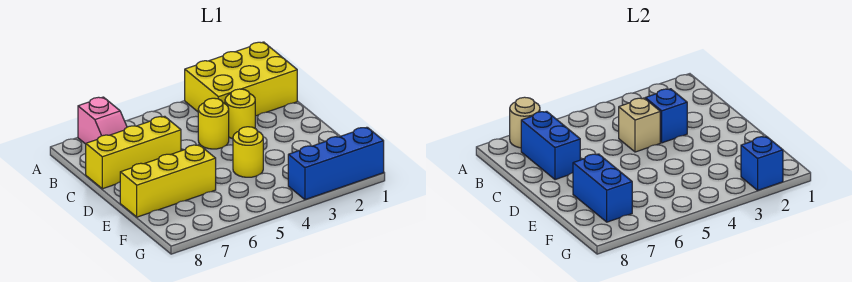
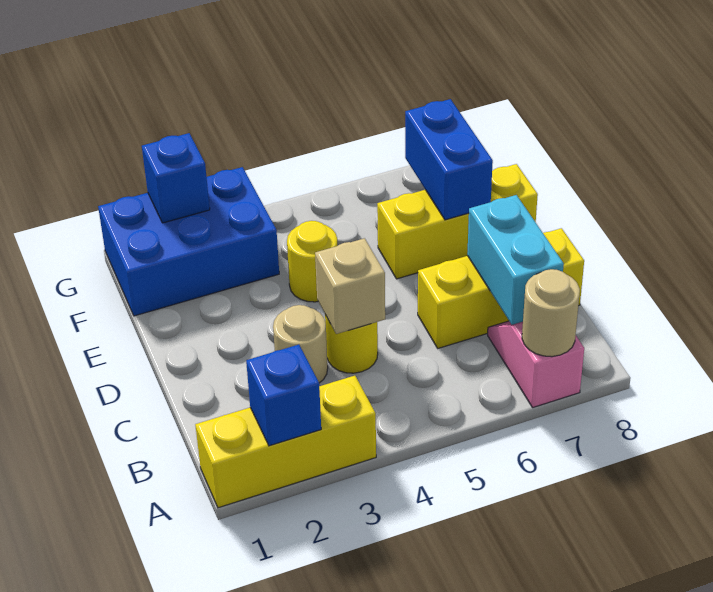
yellow brick A1:B3 level 1 -> yellow brick A1:A3 level 1
blue brick B7:C7 level 2 -> cyan brick B7:C7 level 2
yellow round brick C3 level 1 -> tan round brick C3 level 1
blue brick C3 level 2 -> blue brick A2 level 2
blue brick G1:G3 level 1 -> blue brick F1:G3 level 1

